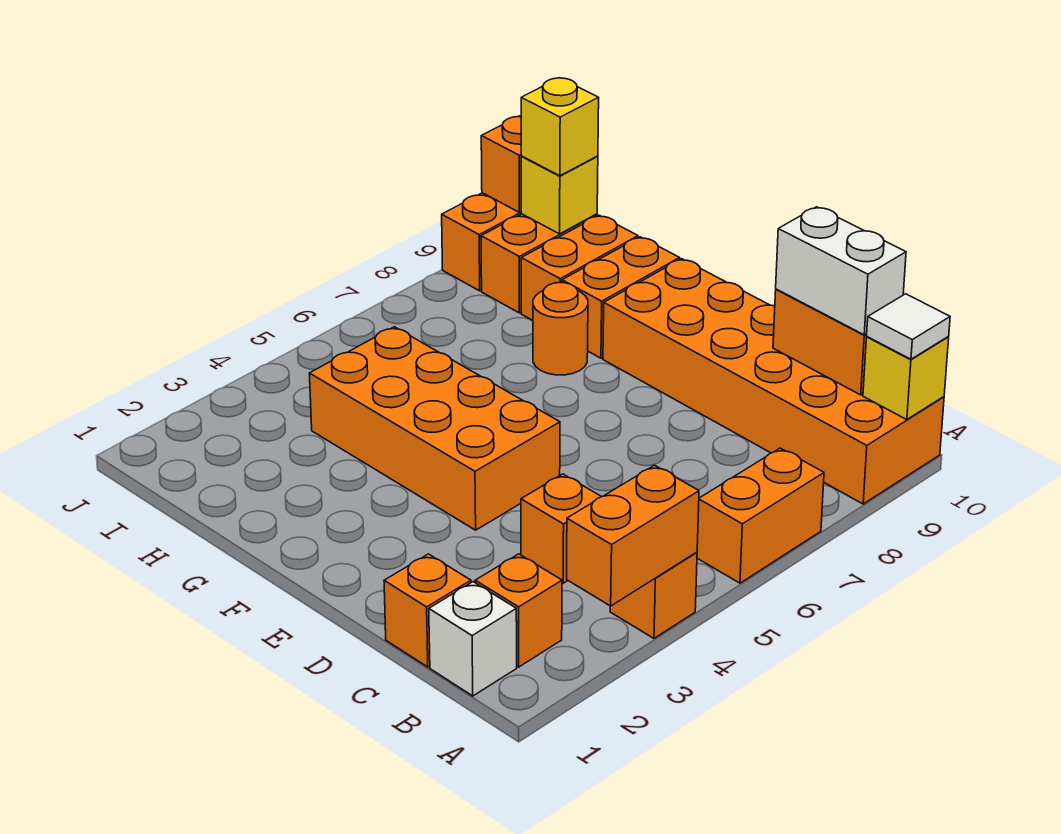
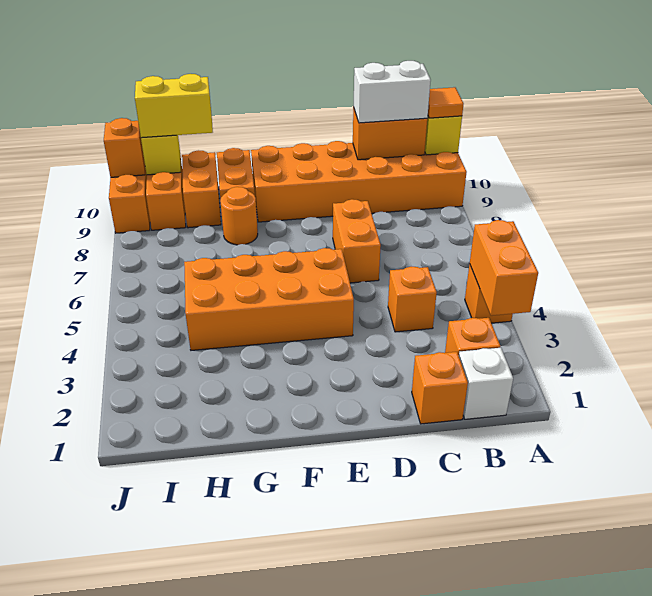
orange brick A6:A7 level 1 -> orange brick D6:D7 level 1
white tile A10 level 3 -> orange tile A10 level 3
yellow brick I10 level 3 -> yellow brick H10:I10 level 3

